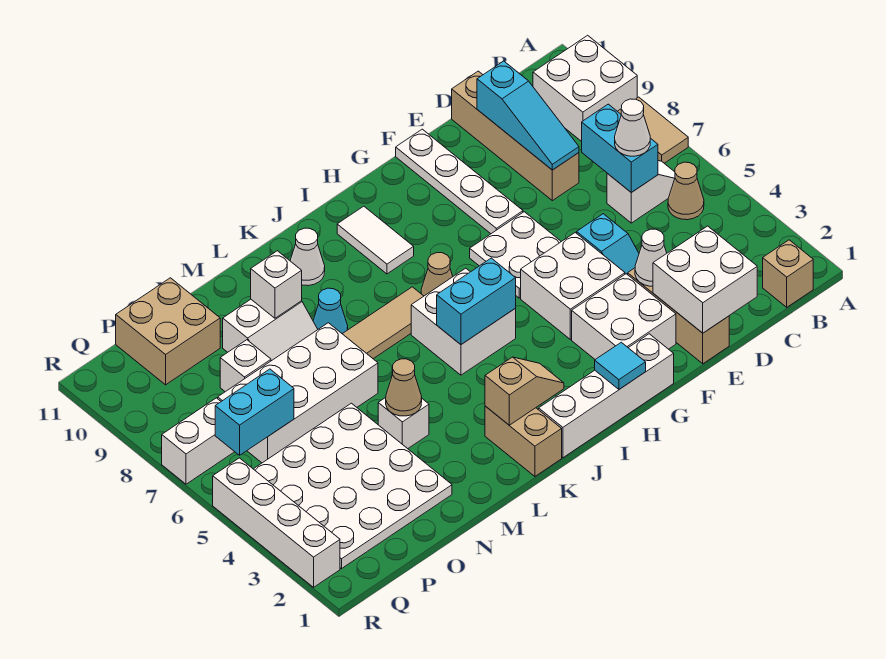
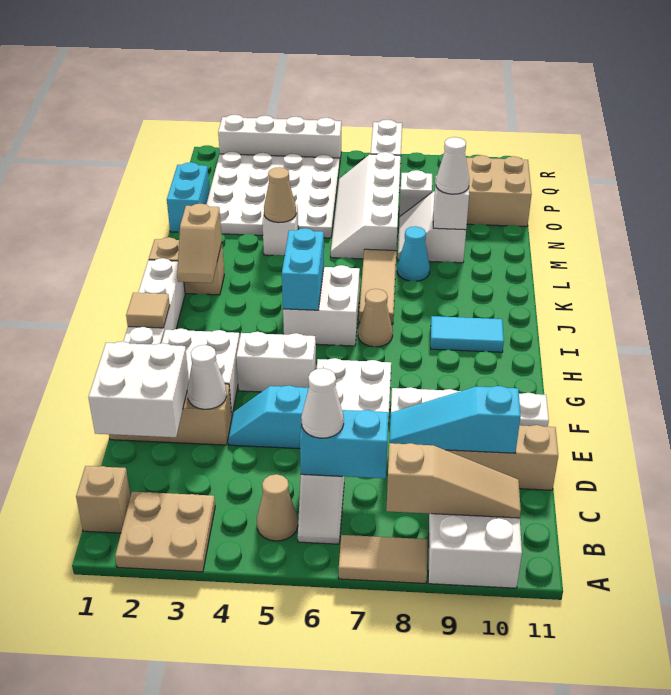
none -> tan plate A2:B3 level 1
none -> tan slope B8:B10 level 2 top 8
white brick F4:G5 level 1 -> white brick G4:G5 level 1
cyan tile H1 level 2 -> tan tile H1 level 2
white tile I9:I10 level 1 -> cyan tile I9:I10 level 1
white cone K10 level 1 -> white cone M9 level 3
white brick M6:P7 level 1 -> white slope M6:P7 level 1 top 7
cyan brick P6:Q6 level 2 -> cyan brick N1:O1 level 1

